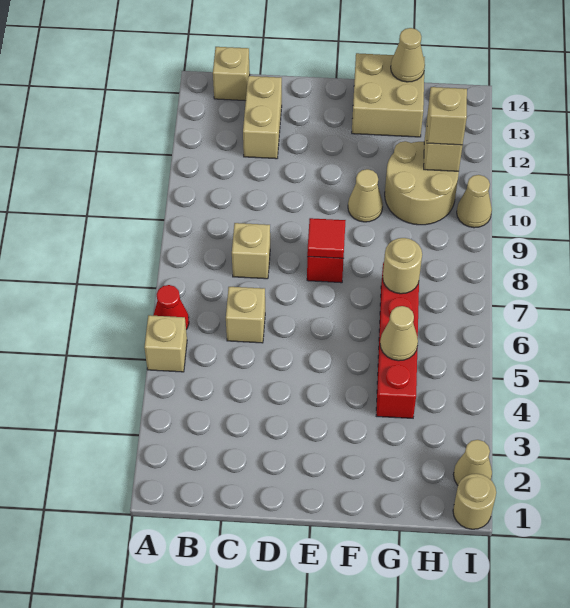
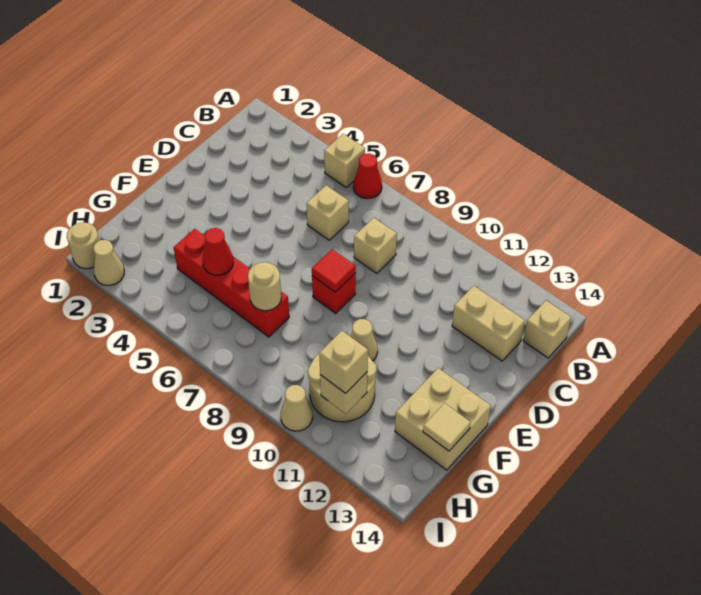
tan cone G5 level 2 -> red cone G5 level 2
tan cone G14 level 2 -> tan tile G14 level 2

